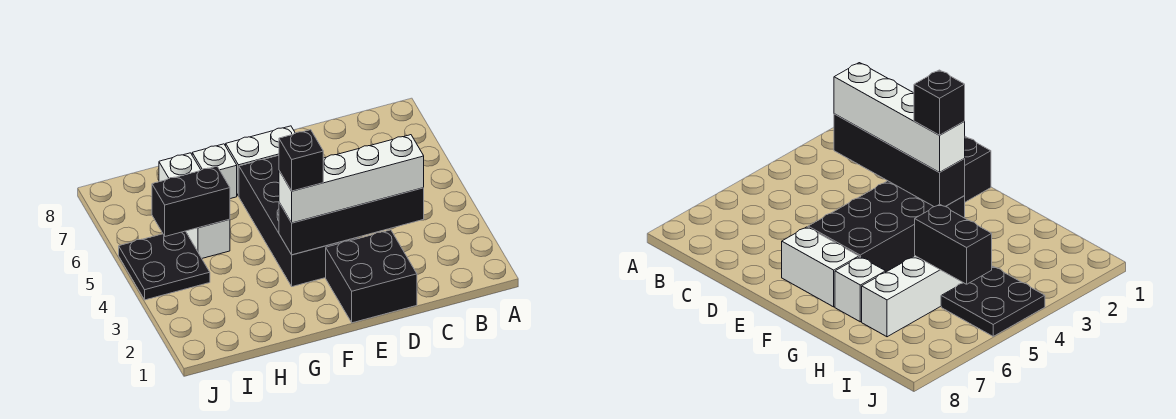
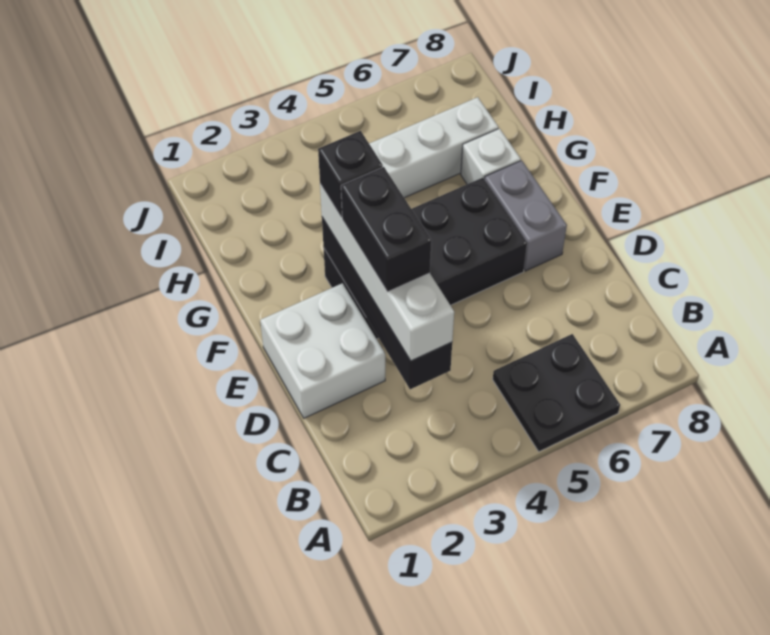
black brick D1:E2 level 1 -> white brick D1:E2 level 1
white brick E7:F7 level 1 -> grey brick E7:F7 level 1
black brick H5:I5 level 2 -> black brick D3:E3 level 4
black plate I4:J5 level 1 -> black plate A5:B6 level 1

